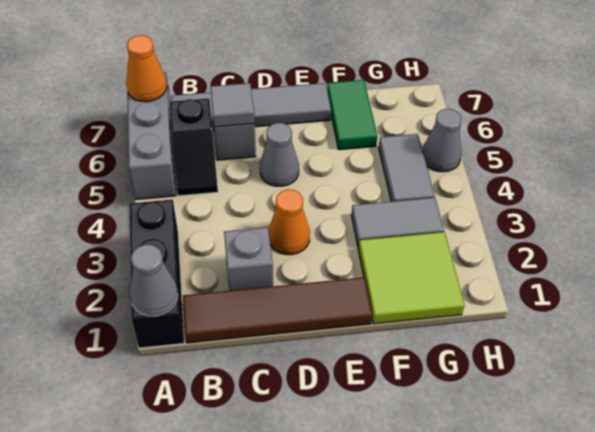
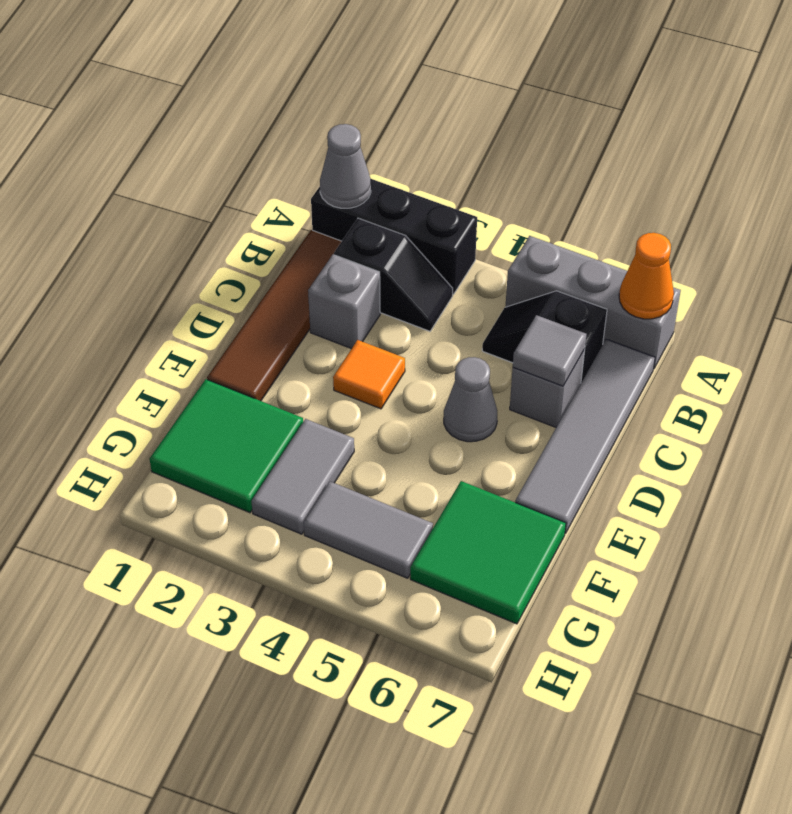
none -> black slope B2:B3 level 1 top 2
orange cone D3 level 1 -> orange tile D3 level 1
lime tile F1:G2 level 1 -> green tile F1:G2 level 1
green tile F6:F7 level 1 -> green tile F6:G7 level 1
grey cone H5 level 1 -> none

